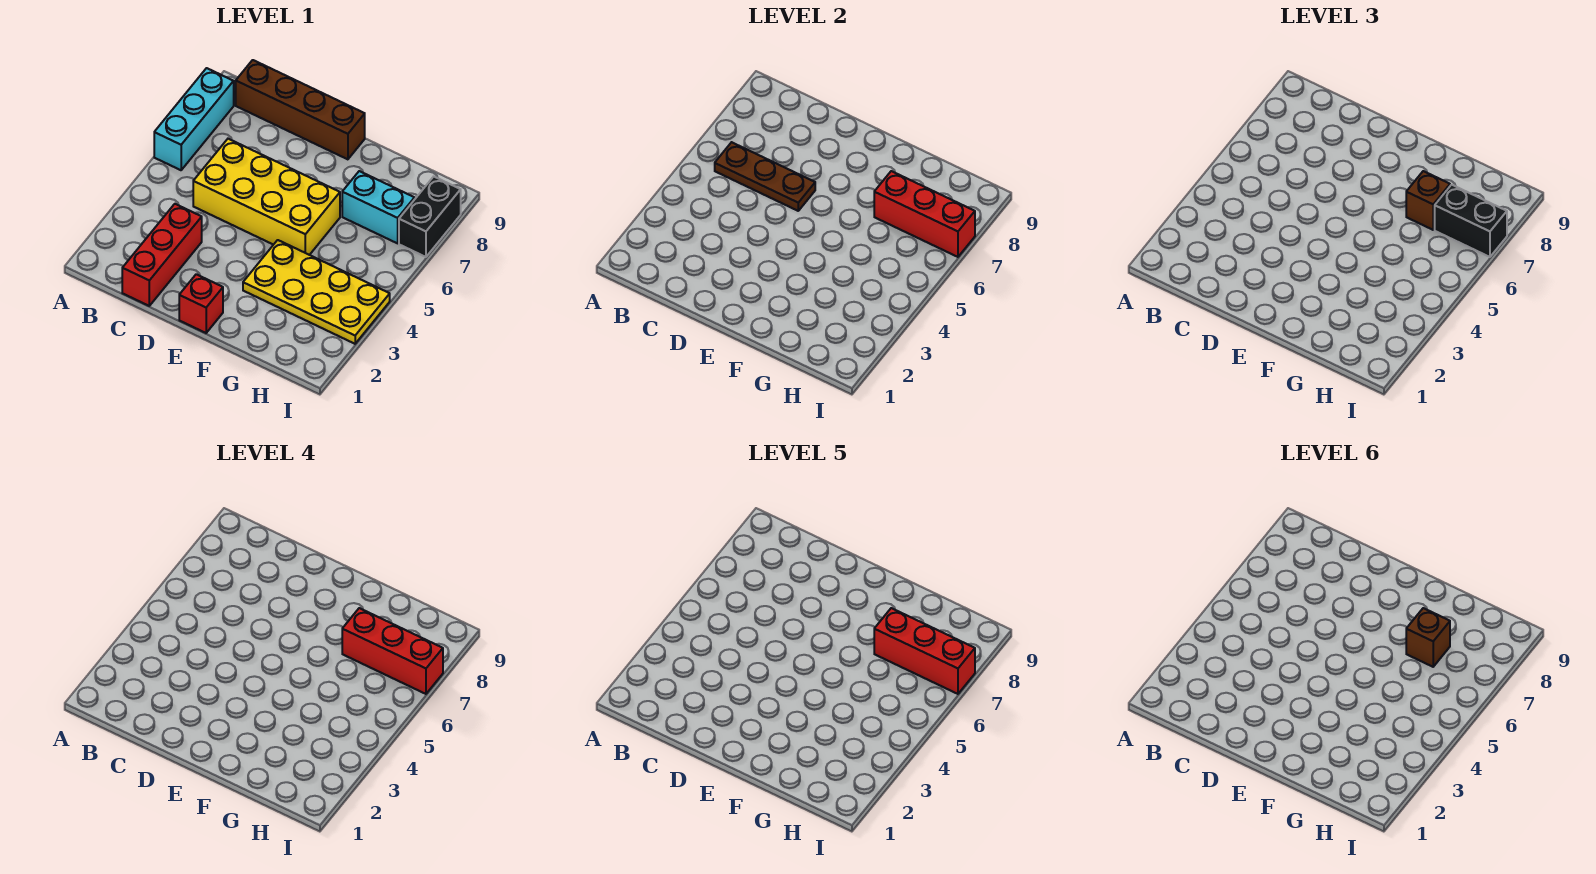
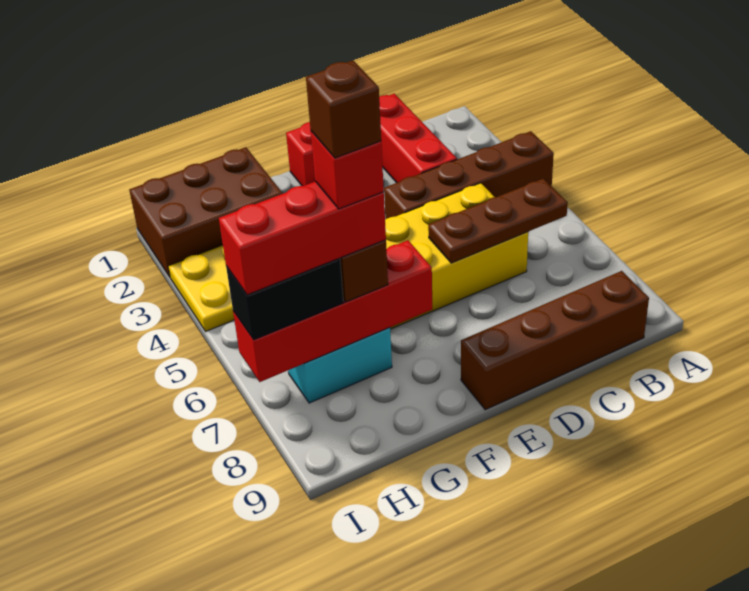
none -> brown brick A4:D4 level 1
cyan brick A6:A8 level 1 -> none
none -> brown brick G1:I2 level 1
red brick G7:I7 level 2 -> red brick F7:I7 level 2
red brick G7:I7 level 5 -> red brick G7 level 5
black brick I7:I8 level 1 -> none

